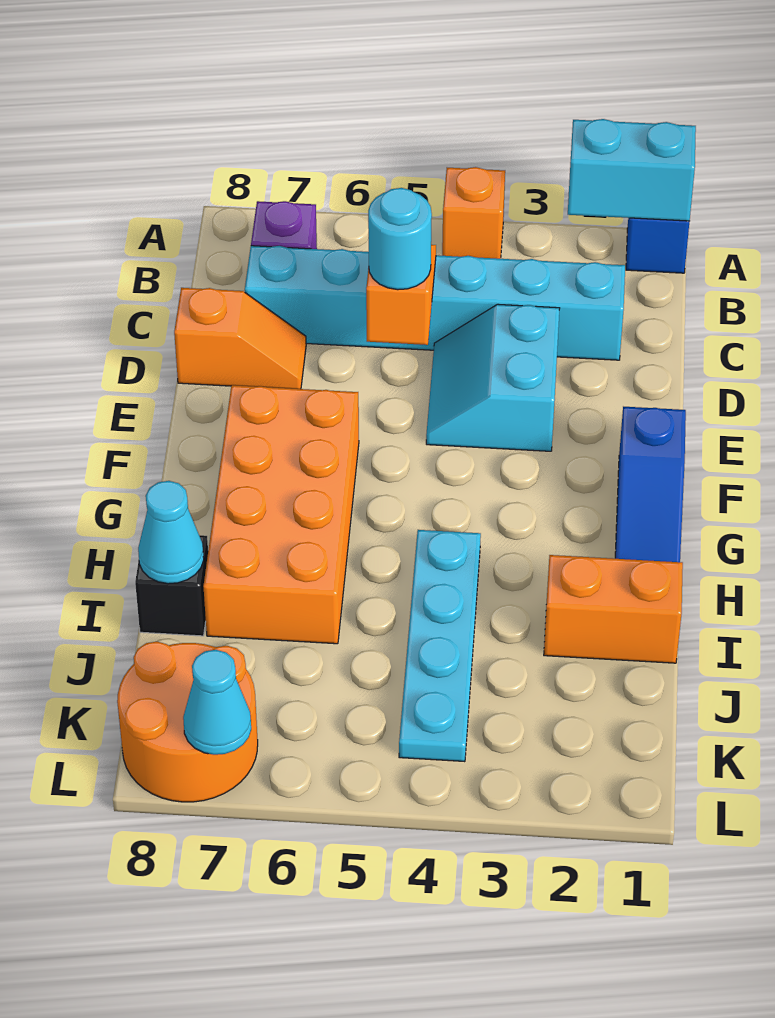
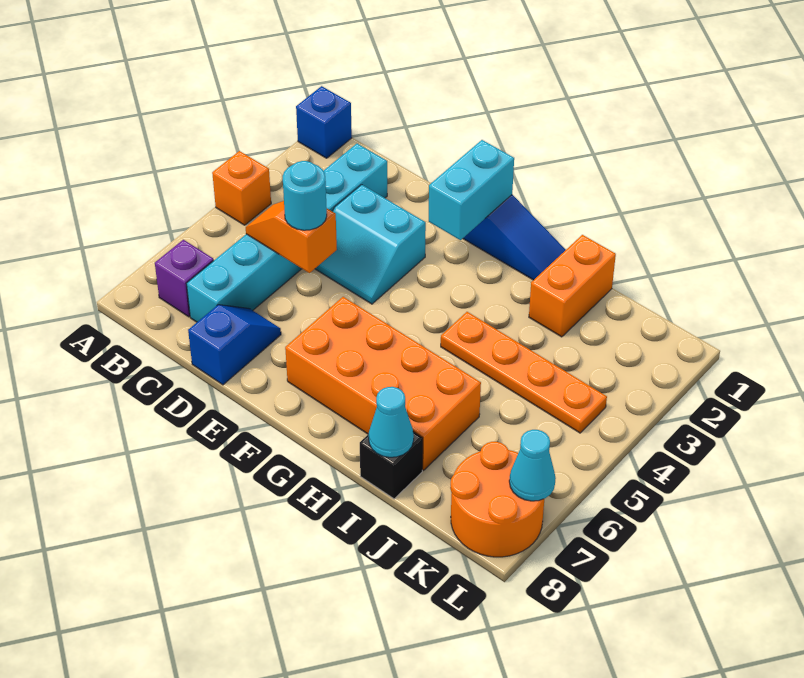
cyan brick A1:A2 level 2 -> cyan brick F1:F2 level 2
orange slope D7:D8 level 1 top 8 -> blue slope D7:D8 level 1 top 8
cyan plate H4:K4 level 1 -> orange plate H4:K4 level 1

